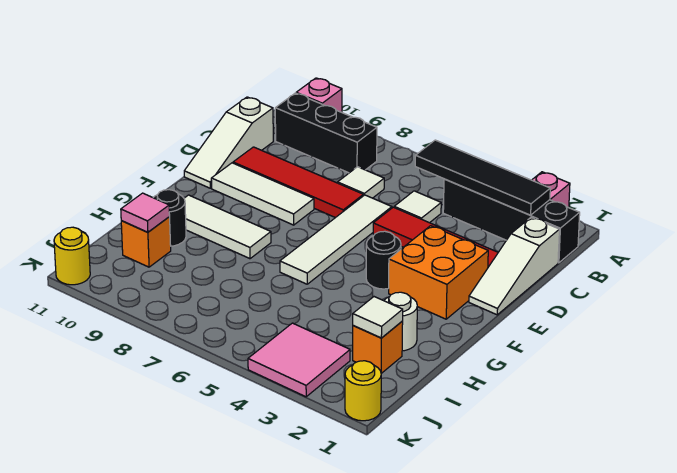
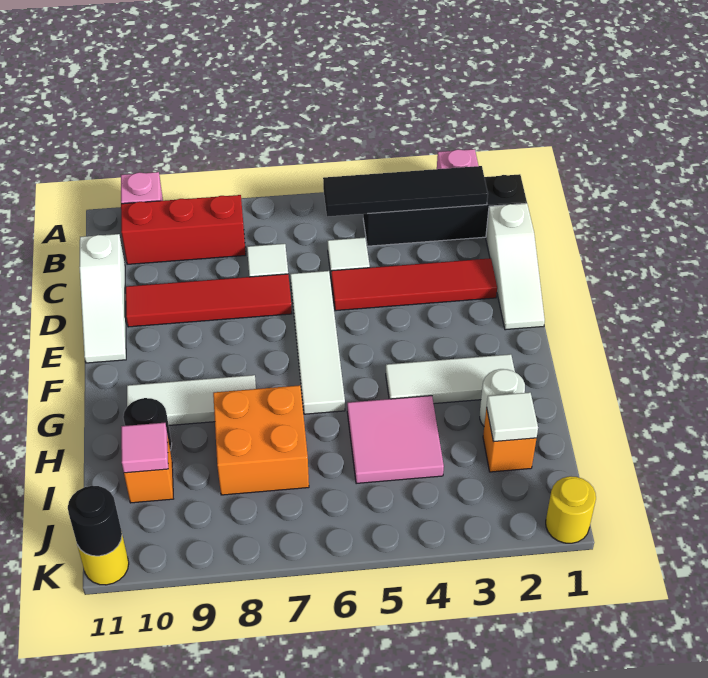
black brick B8:B10 level 1 -> red brick B8:B10 level 1
orange brick E2:F3 level 1 -> orange brick H7:I8 level 1
white tile E8:E10 level 1 -> white tile G2:G4 level 1
black round brick F4 level 1 -> black round brick K11 level 2
pink tile J3:K4 level 1 -> pink tile H4:I5 level 1

